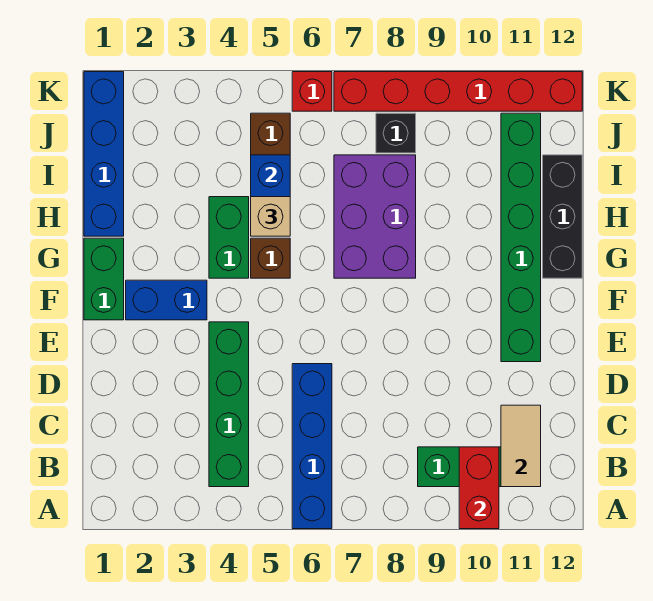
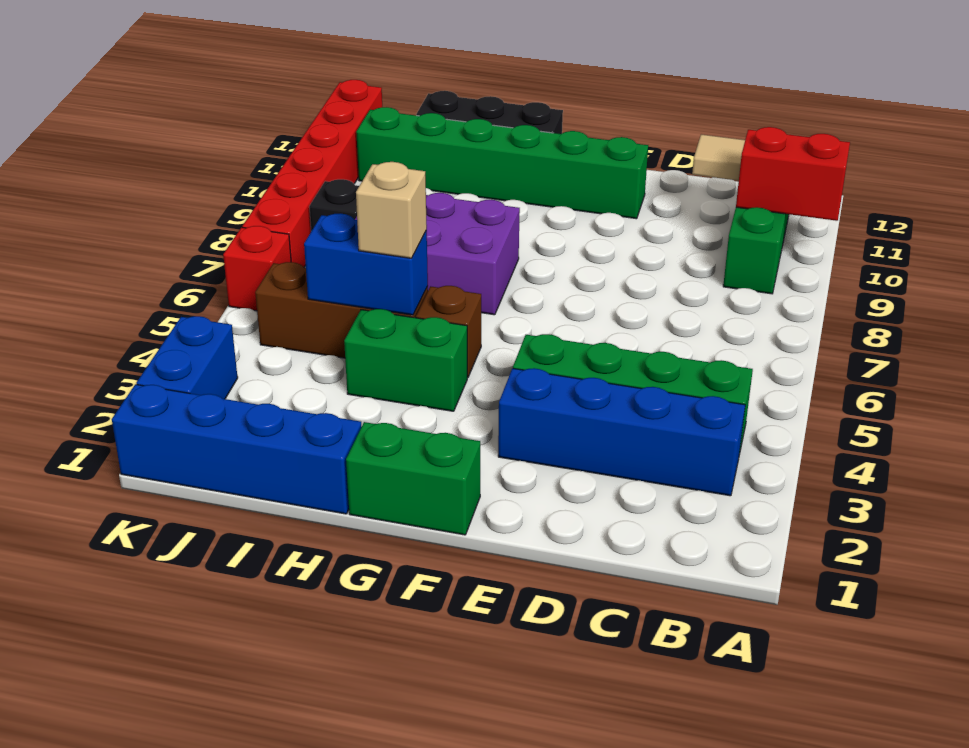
blue brick A6:D6 level 1 -> blue brick B3:E3 level 1
blue brick F2:F3 level 1 -> blue brick K2:K3 level 1

